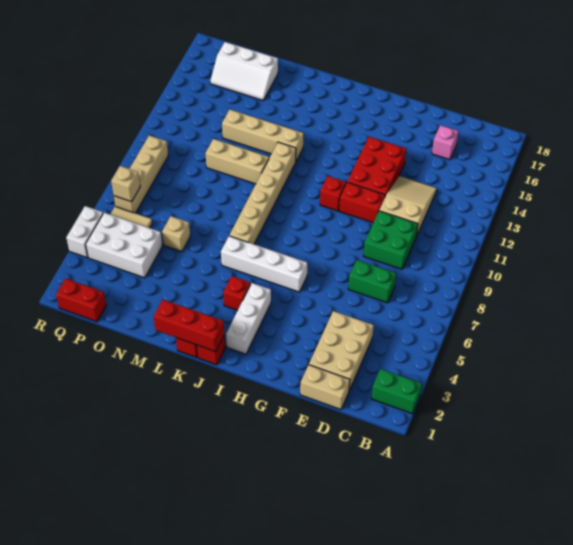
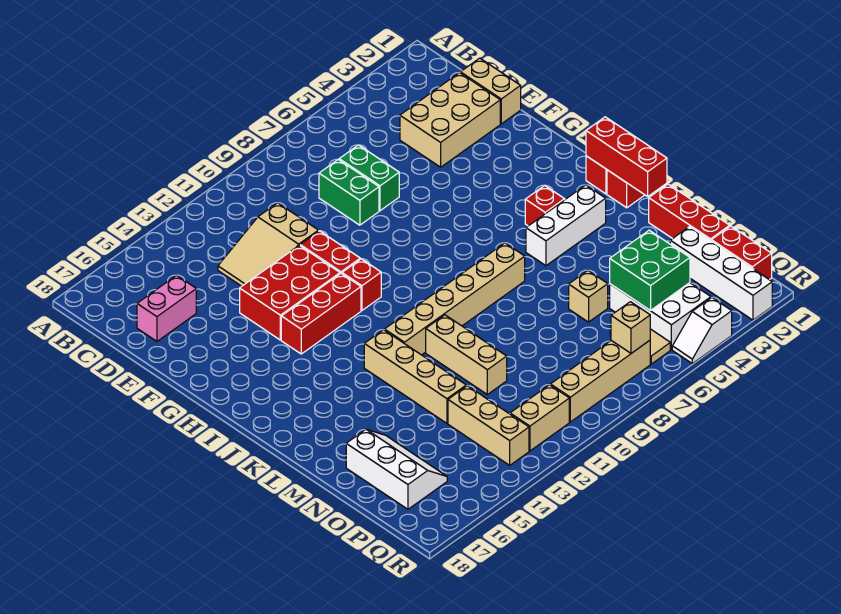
green brick A2:B2 level 1 -> green brick D8:E8 level 1
green brick D9:E10 level 1 -> green brick O4:P5 level 2
pink brick D16 level 1 -> pink brick D16:D17 level 1
white brick H6:K6 level 1 -> white brick O2:R2 level 1
none -> red brick H12:H14 level 1
white brick I2:I4 level 1 -> white brick K3:K5 level 1
none -> red brick M1:O1 level 1
none -> tan brick O13:Q13 level 1
none -> tan brick Q11:Q12 level 1
white brick R4:R5 level 1 -> white slope R4:R5 level 1 top 4

